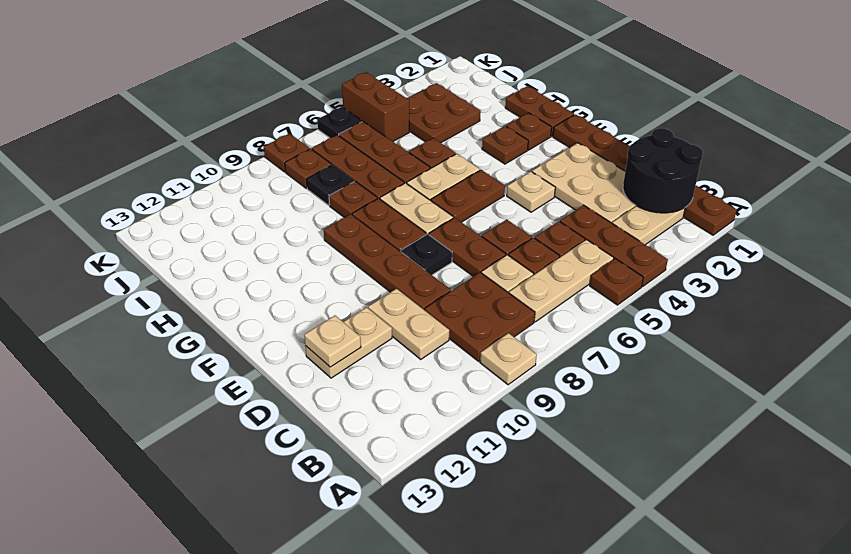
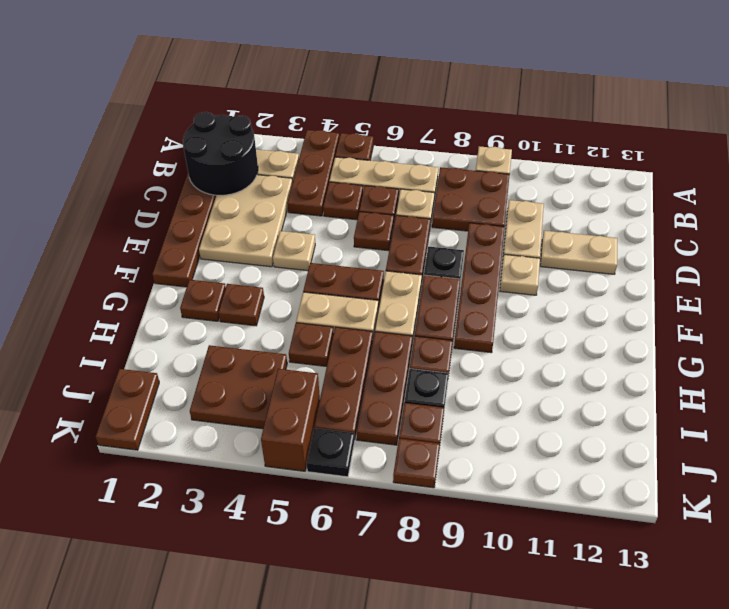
tan plate D12 level 2 -> tan plate E10 level 1
brown plate G1:H1 level 1 -> brown plate J1:K1 level 1

